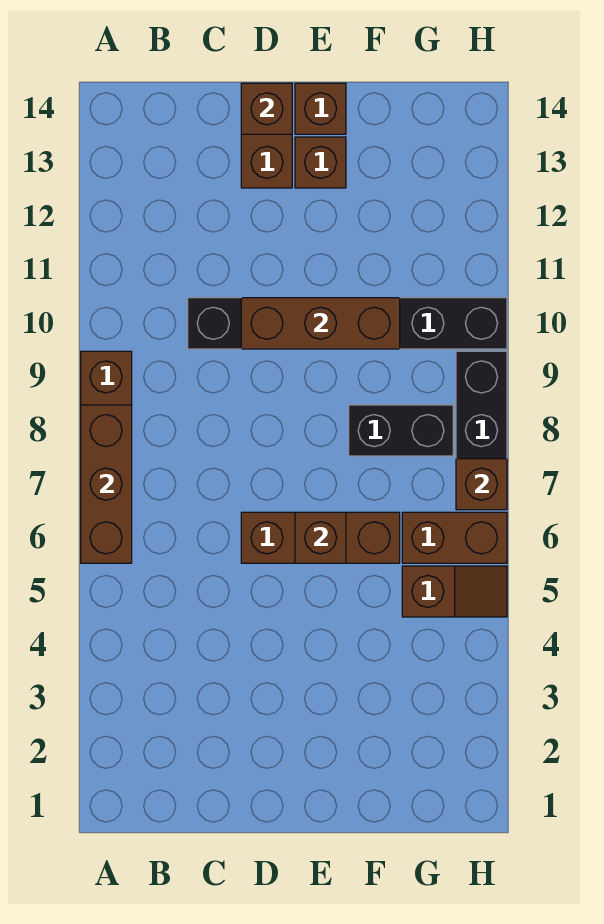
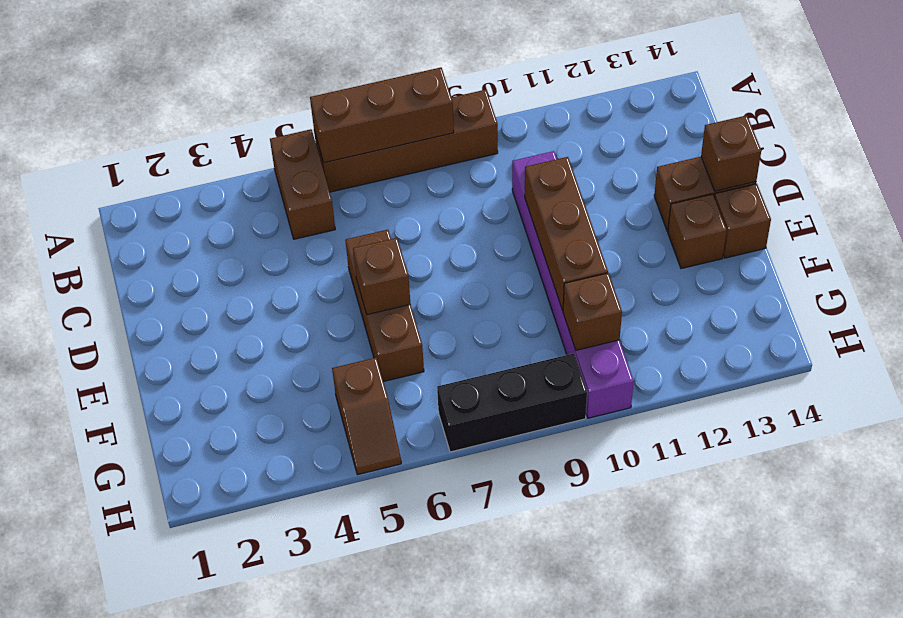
black brick C10:H10 level 1 -> purple brick C10:H10 level 1
black brick F8:G8 level 1 -> none
brown brick G6:H6 level 1 -> brown brick A5:B5 level 1
brown brick H7 level 2 -> brown brick G10 level 2

